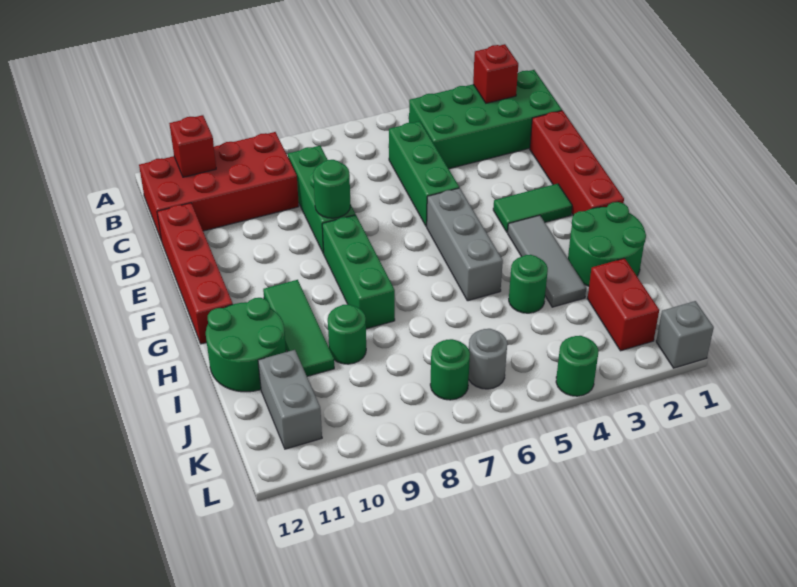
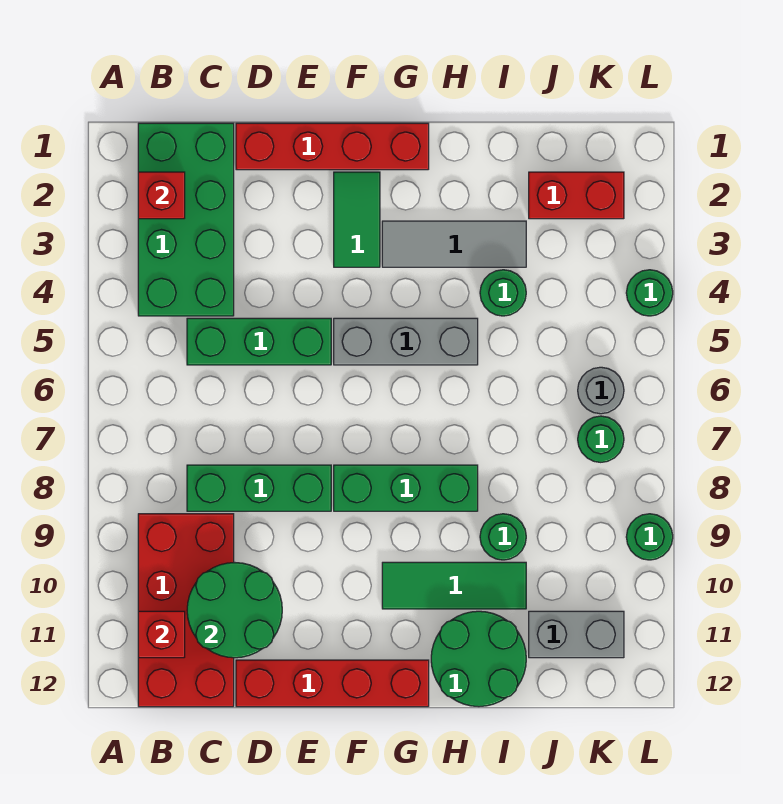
green round brick E8 level 2 -> green round brick L9 level 1
green round brick H1:I2 level 1 -> green round brick C10:D11 level 2
grey brick L1 level 1 -> none

